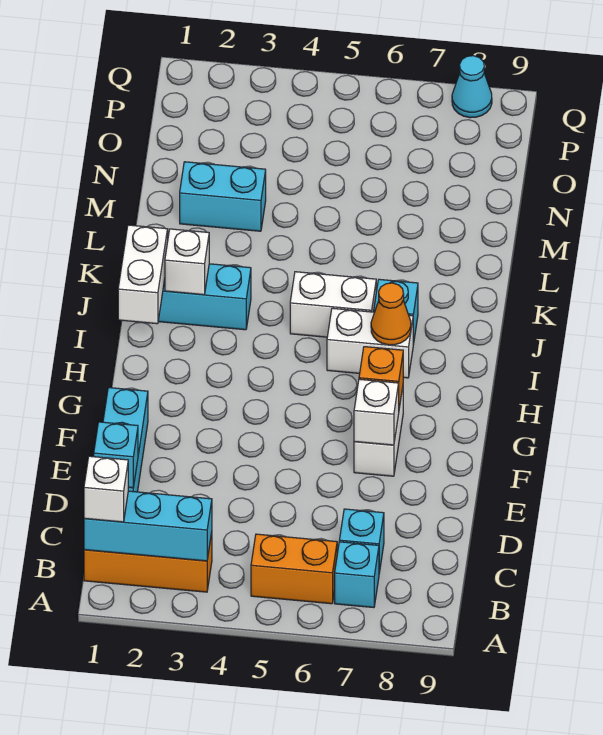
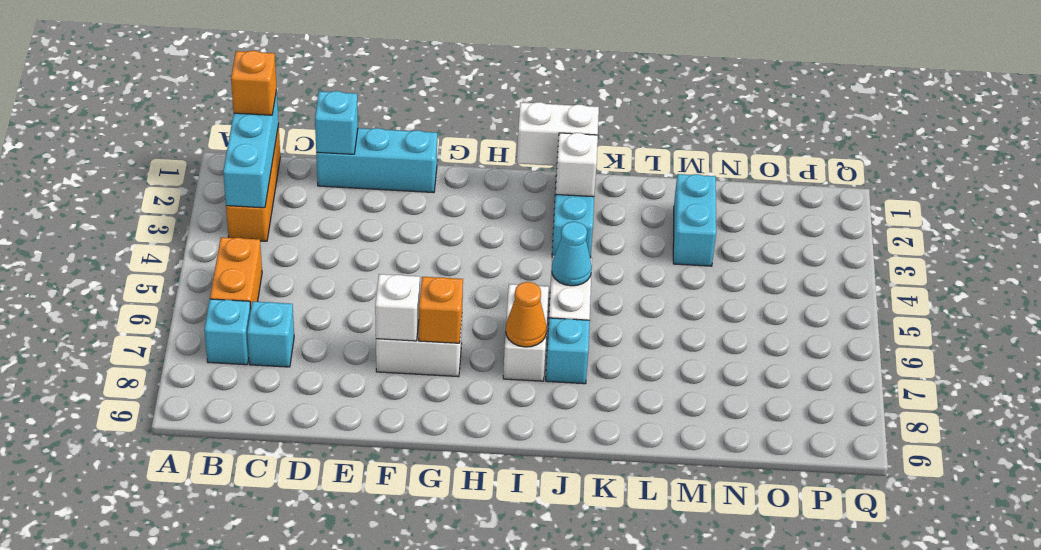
white brick B1 level 3 -> orange brick B1 level 3
cyan cone Q8 level 1 -> cyan cone J5 level 2

